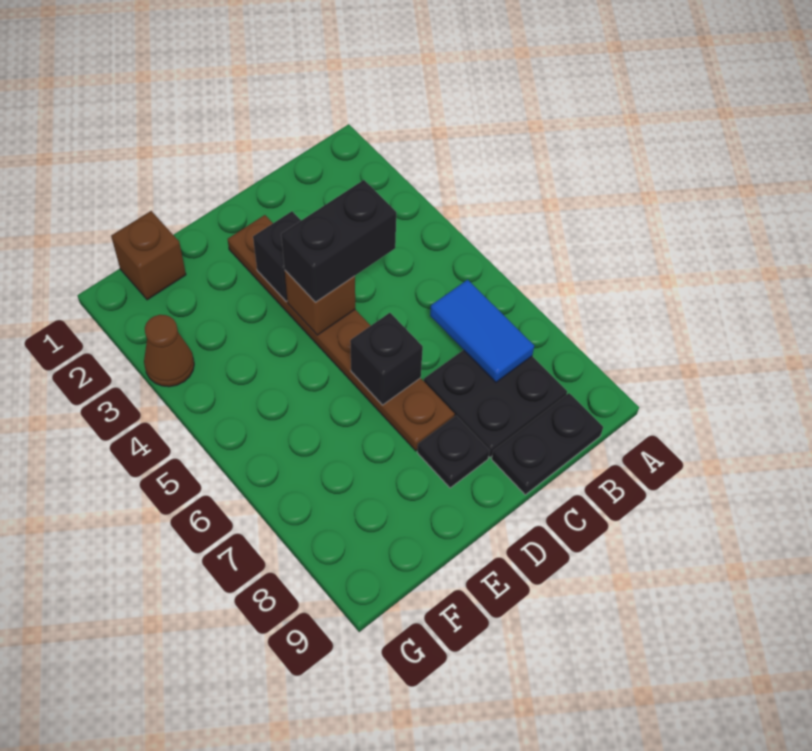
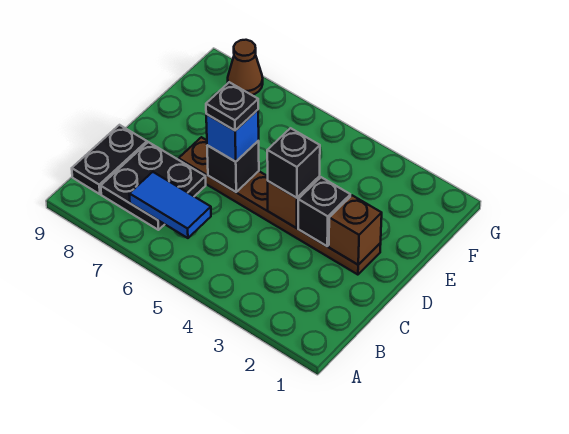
black brick C4:D4 level 3 -> black brick D4 level 3
none -> blue brick D6 level 3
black plate D8 level 1 -> black plate D6 level 4
brown brick F1 level 1 -> brown brick D2 level 2
brown cone G3 level 1 -> brown cone G8 level 1

